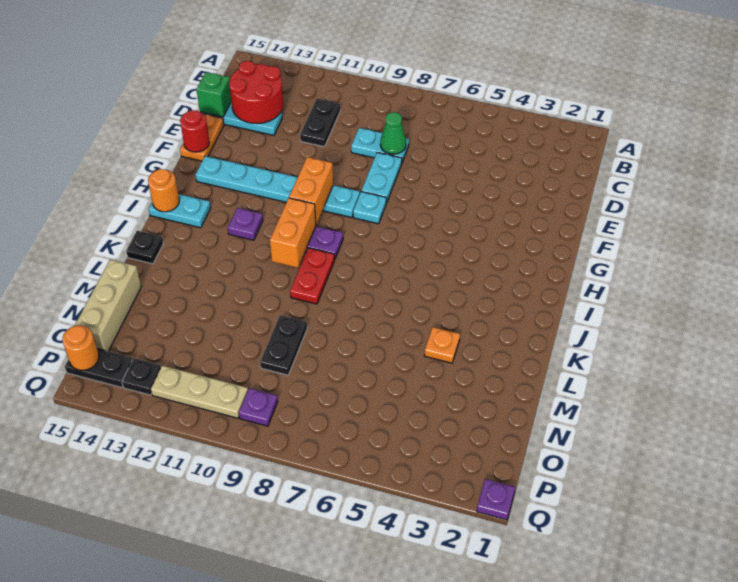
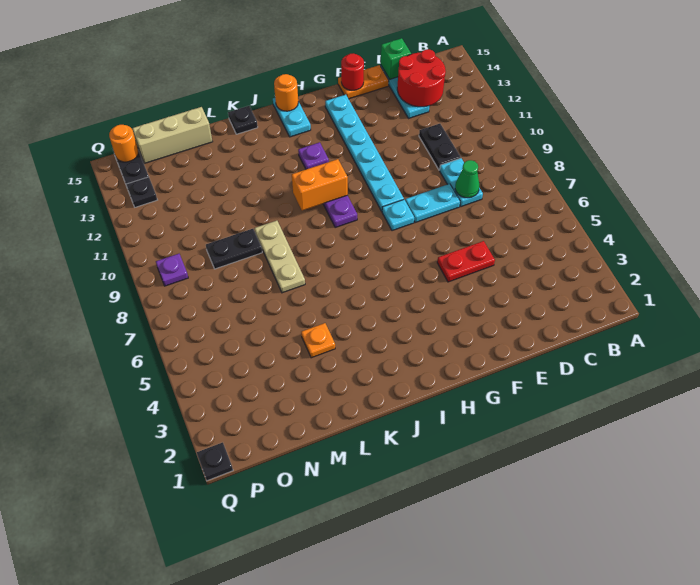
black plate C11:D11 level 1 -> black plate D10:D11 level 1
orange brick G10:H10 level 2 -> none
red plate J9:K9 level 1 -> red plate E5:F5 level 1
tan plate P10:P12 level 1 -> tan plate L7:L9 level 1
purple plate Q1 level 1 -> black plate Q1 level 1

